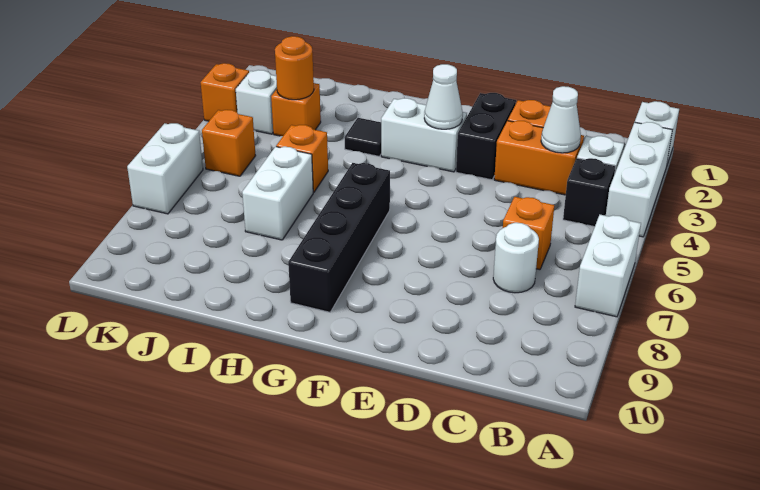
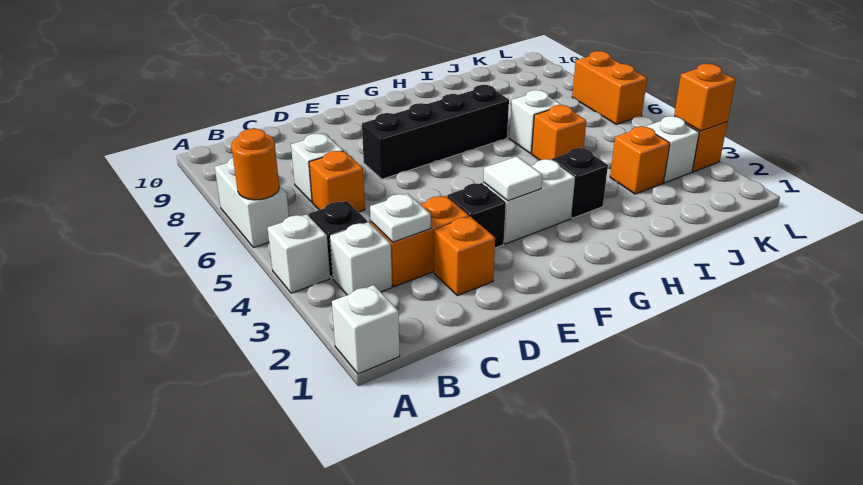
white brick A2:A4 level 1 -> white brick A4 level 1
white cone C3 level 2 -> white plate C3 level 2
white round brick C7 level 1 -> white brick C7 level 1
black brick E2:E3 level 1 -> black brick E3 level 1
white cone F3 level 2 -> white tile F3 level 2
black brick G6:G9 level 1 -> black brick E7:H7 level 1
black tile H3 level 1 -> black brick H3 level 1
white brick I6:I7 level 1 -> white brick I6 level 1
orange round brick J3 level 2 -> orange round brick A6 level 2
orange brick K5 level 1 -> orange brick L3 level 2
white brick L6:L7 level 1 -> orange brick L6:L7 level 1

